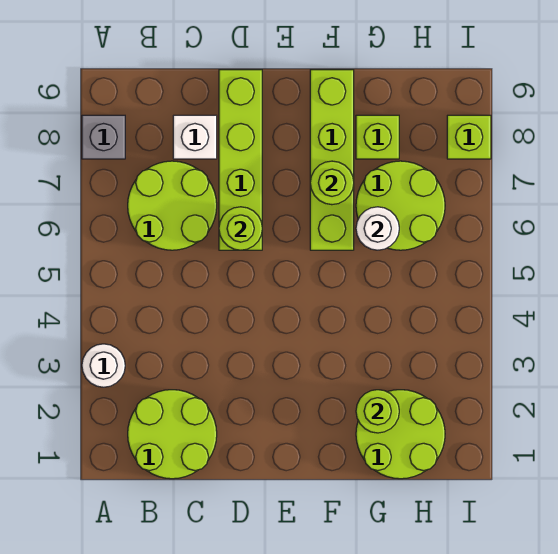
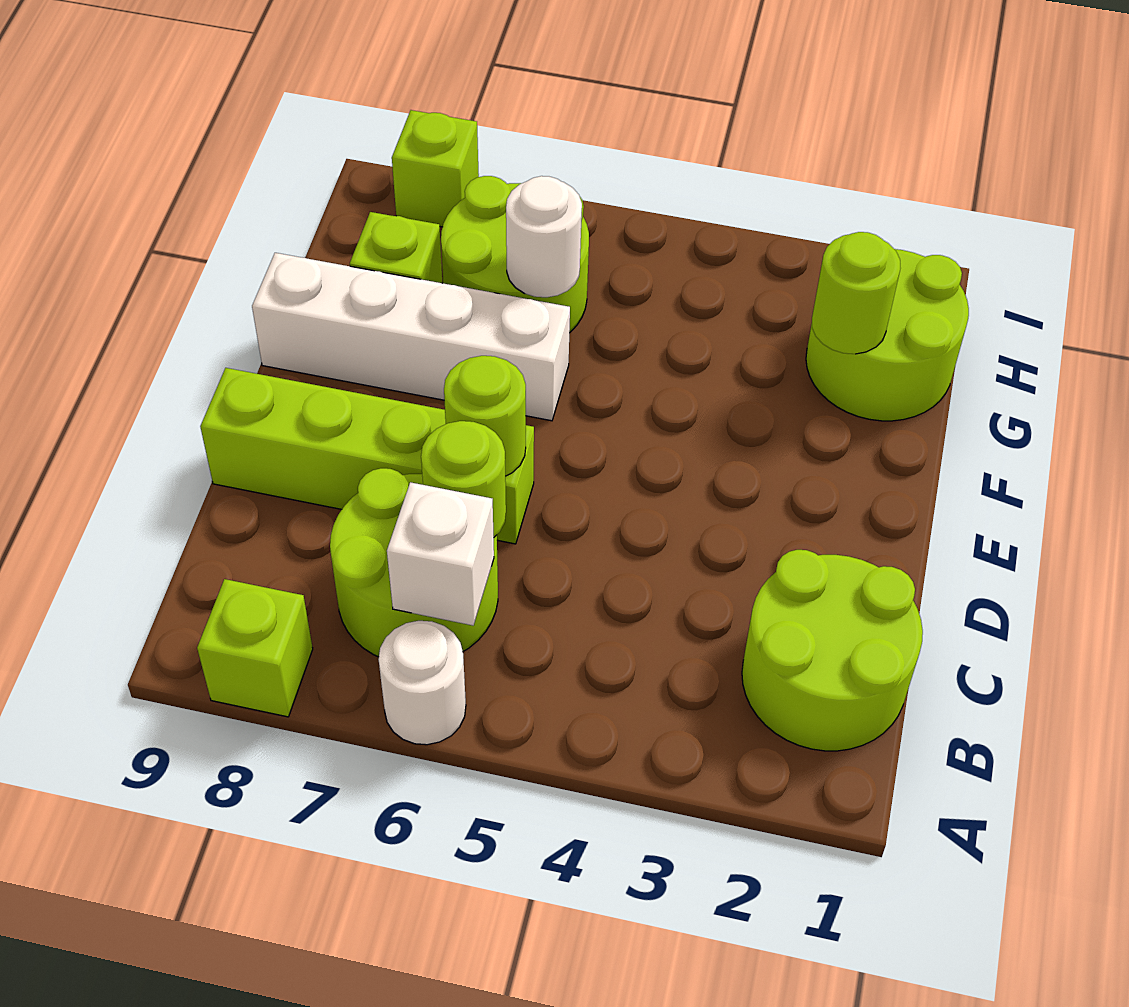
white round brick A3 level 1 -> white round brick A6 level 1
grey brick A8 level 1 -> lime brick A8 level 1
white brick C8 level 1 -> white brick B6 level 2
lime brick F6:F9 level 1 -> white brick F6:F9 level 1
lime round brick F7 level 2 -> lime round brick C6 level 2

